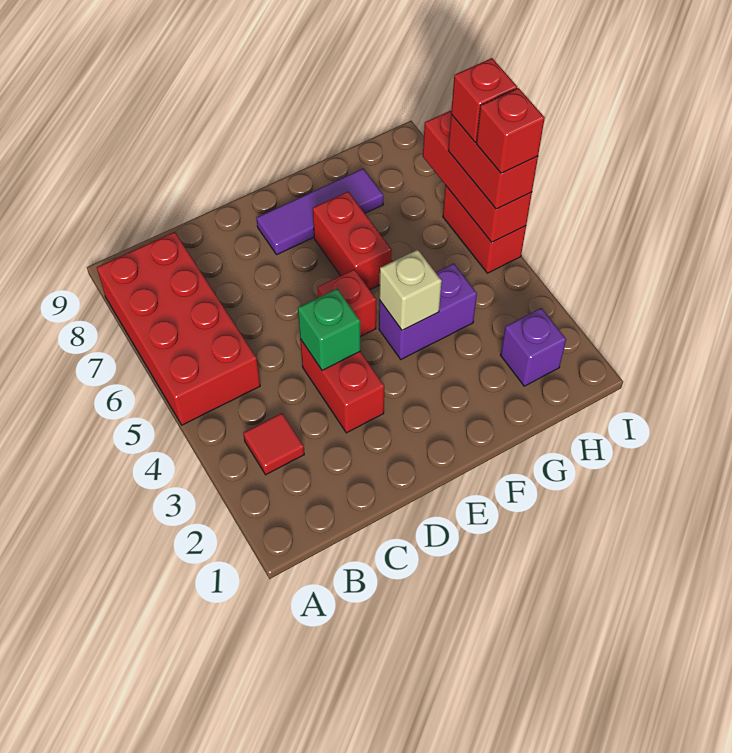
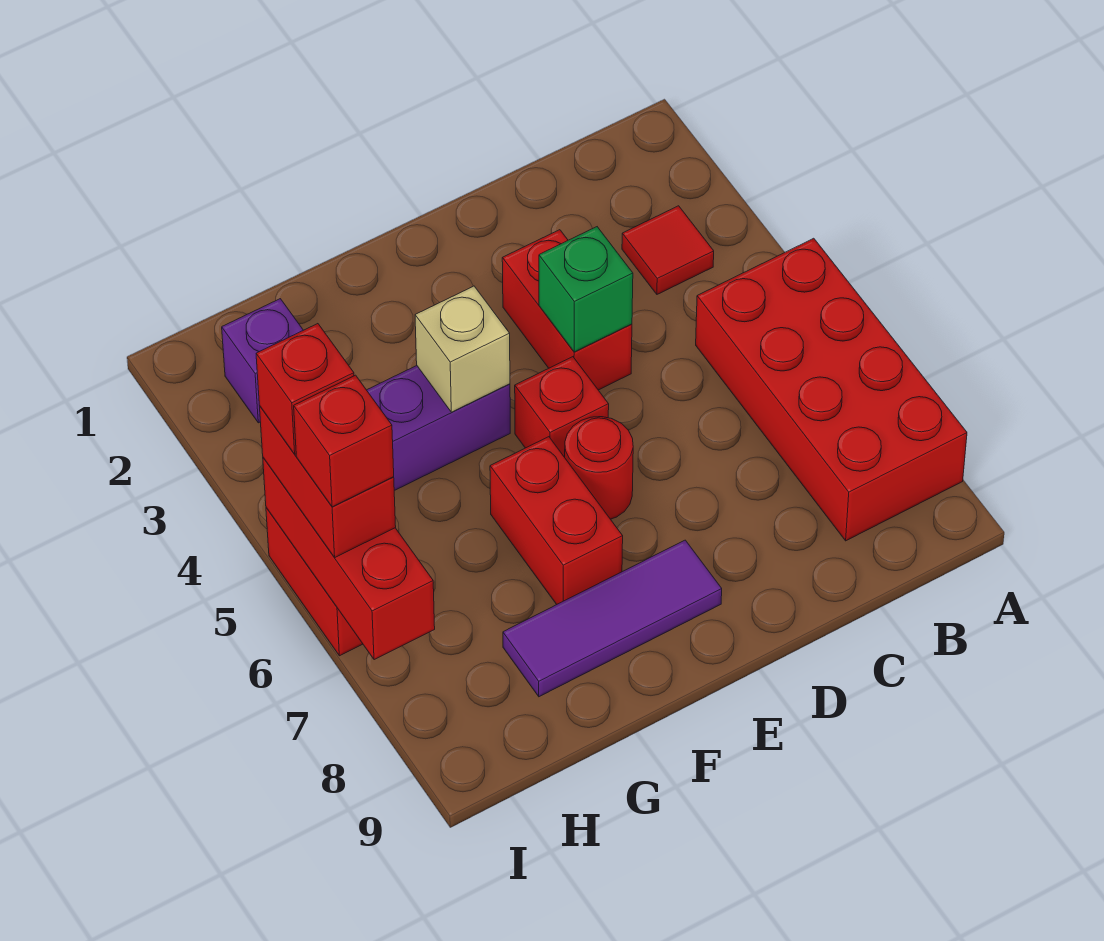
none -> red round brick E6 level 1

